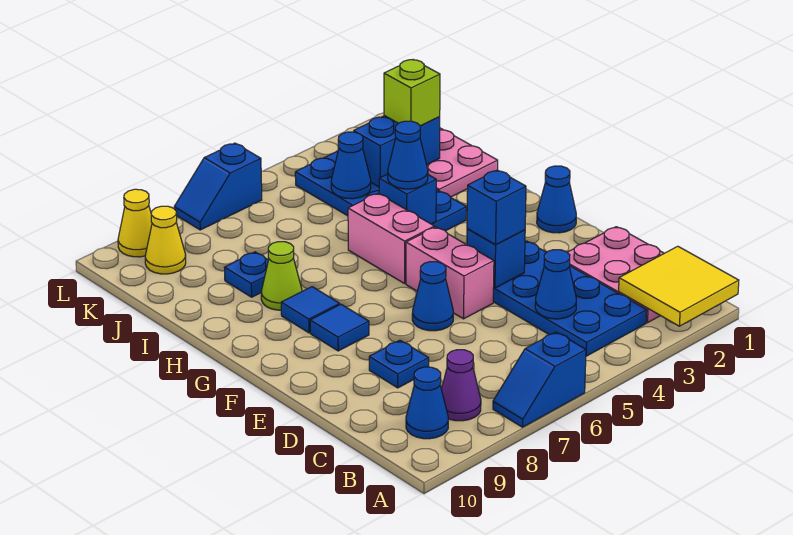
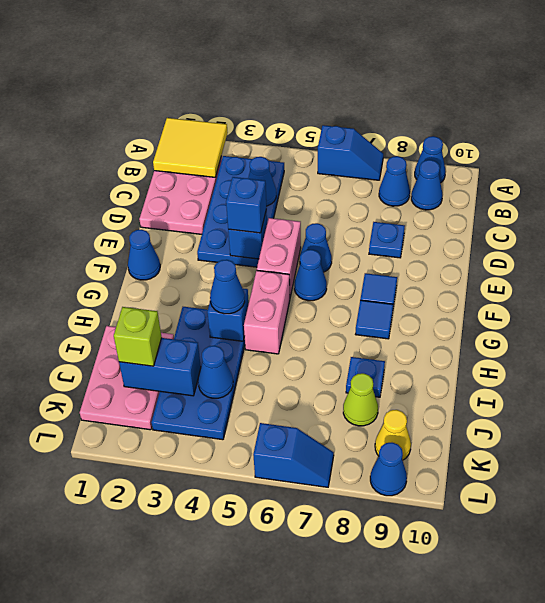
none -> blue cone A9 level 1
purple cone B8 level 1 -> blue cone B8 level 1
none -> blue cone F6 level 1
lime cone H8 level 1 -> lime cone J8 level 1
yellow cone L9 level 1 -> blue cone L9 level 1

